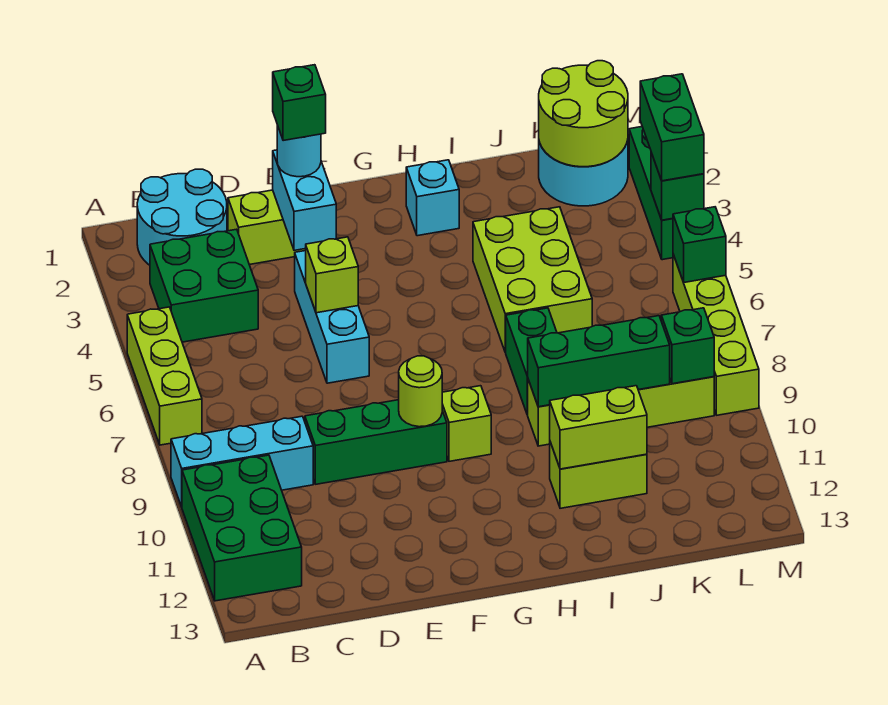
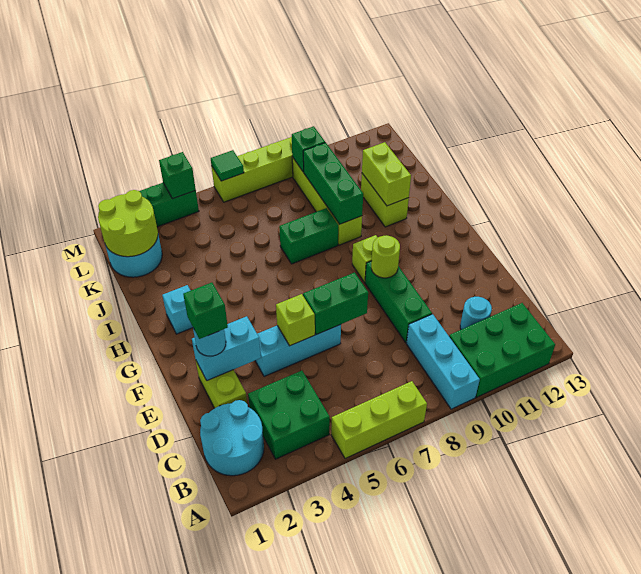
none -> cyan round brick C11 level 1
lime brick I4:J6 level 1 -> none
green brick M3:M4 level 3 -> green brick E6:E7 level 2
green brick M6 level 2 -> green tile M6 level 2

